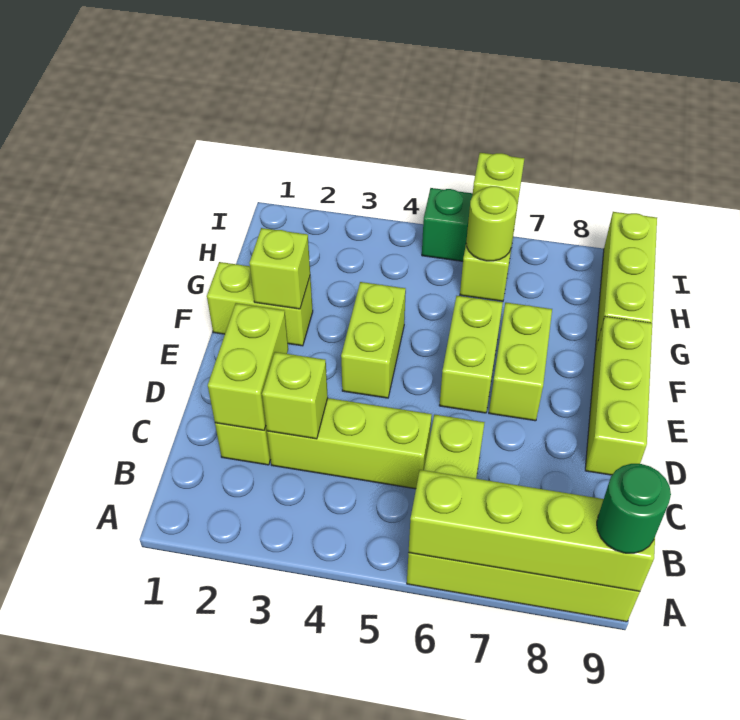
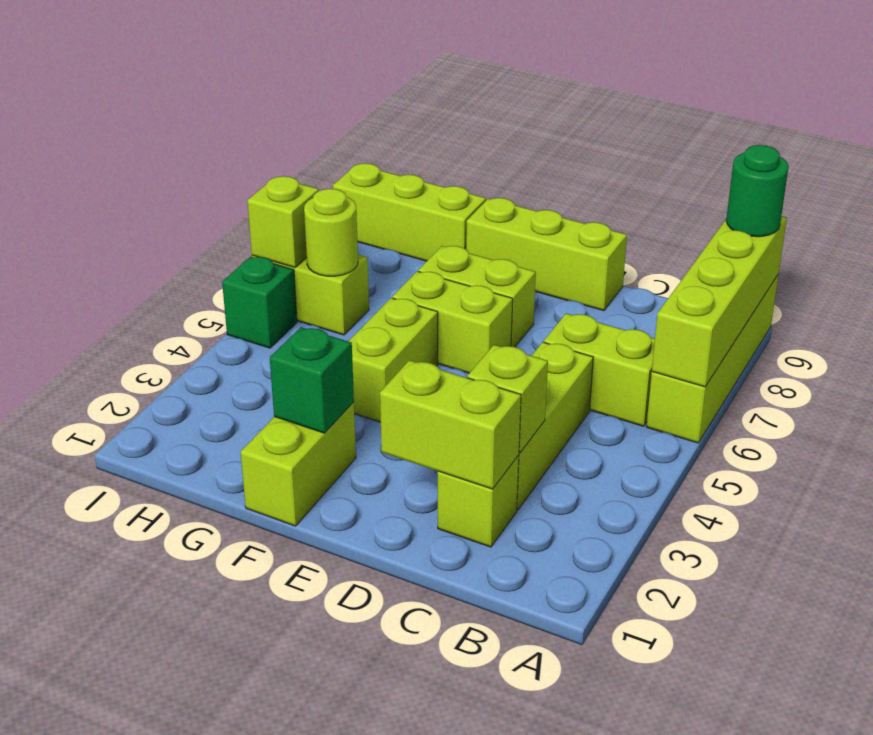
lime brick E4:F4 level 1 -> lime brick F4:F5 level 1
lime brick F2 level 2 -> green brick F2 level 2

